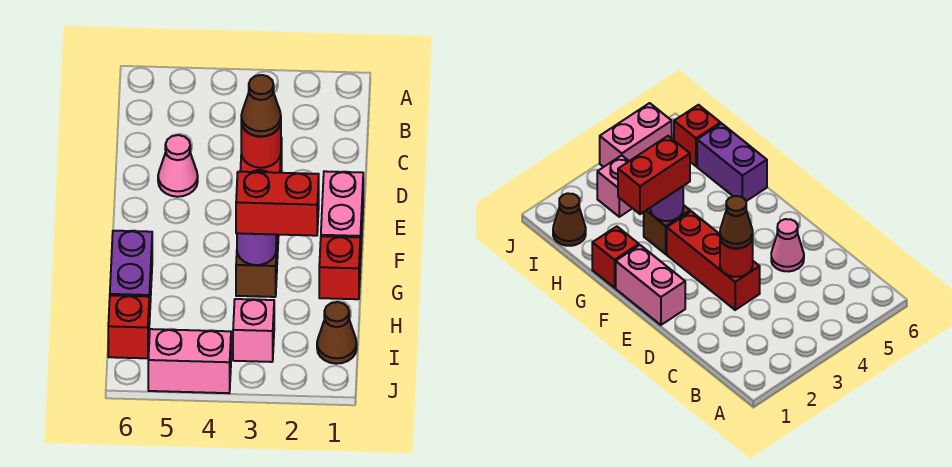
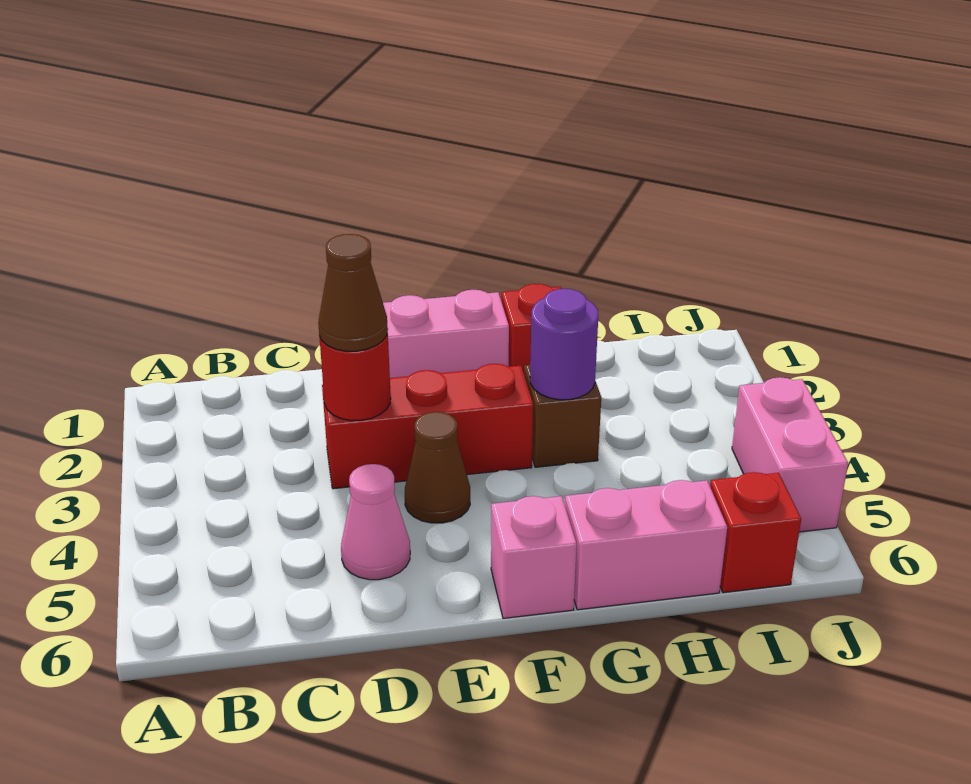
red brick G2:G3 level 3 -> none
purple brick G6:H6 level 1 -> pink brick G6:H6 level 1
brown cone I1 level 1 -> brown cone E4 level 1
pink brick I3 level 1 -> pink brick F6 level 1

